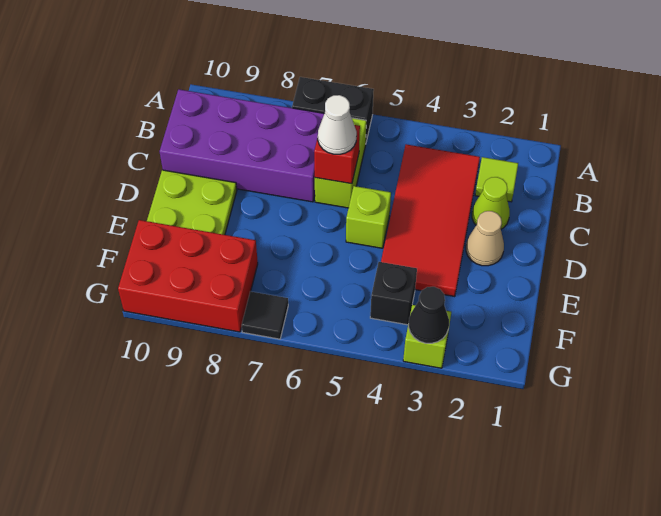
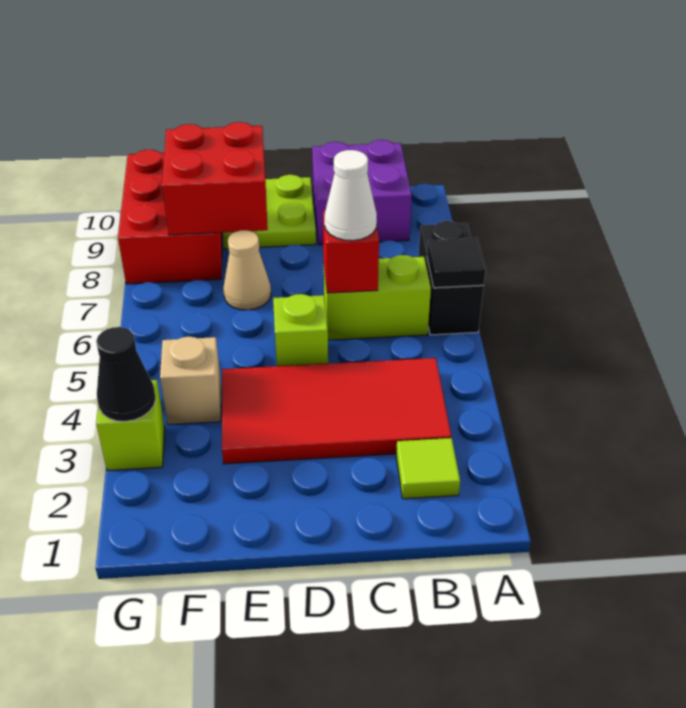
purple brick B7:C10 level 1 -> purple brick B9:C10 level 1
lime cone C2 level 1 -> none
tan cone D2 level 1 -> tan cone E7 level 1
none -> red brick E8:F9 level 2
black brick F4 level 1 -> tan brick F4 level 1
black tile G7 level 1 -> black tile A6 level 2

